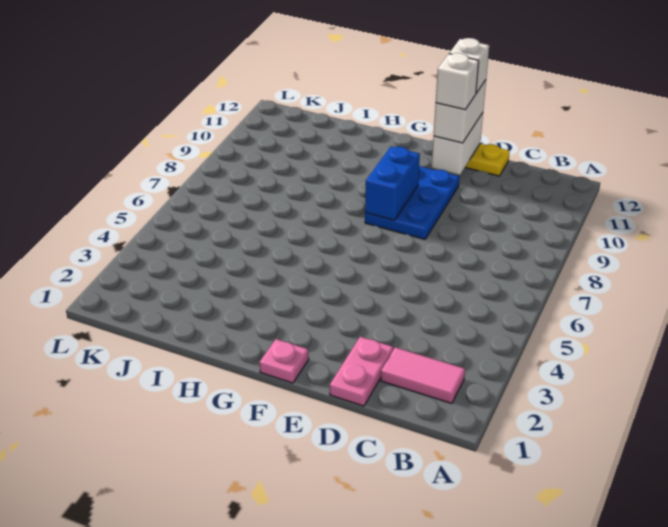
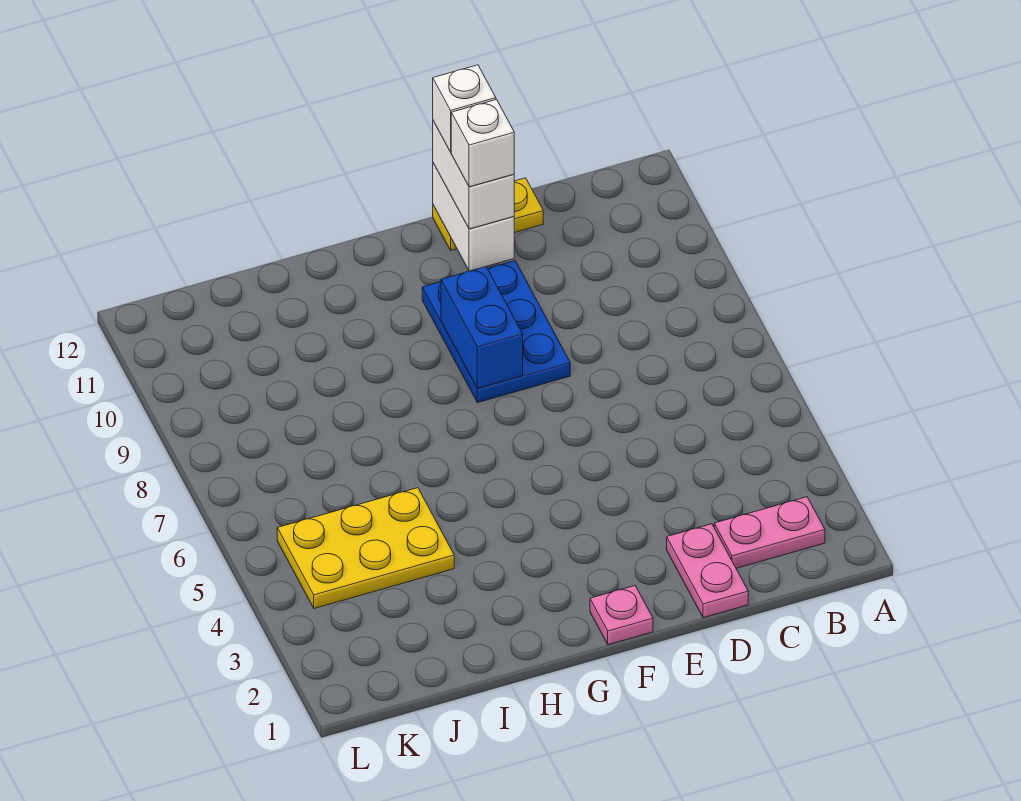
pink tile B2:C2 level 1 -> pink plate B2:C2 level 1
none -> yellow plate I4:K5 level 1

